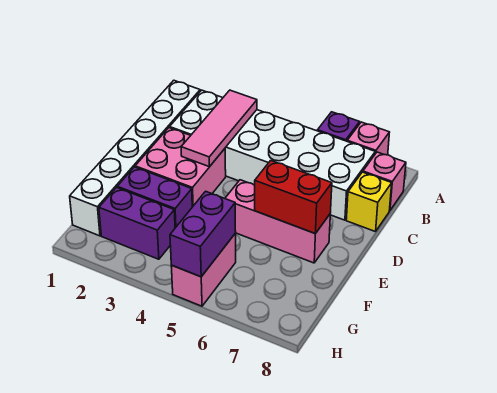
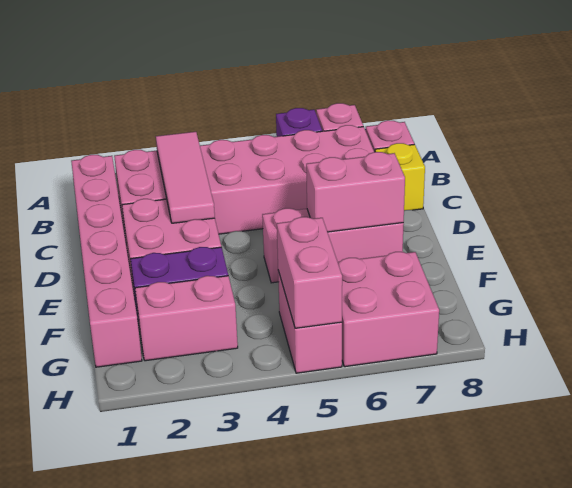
white brick B1:G1 level 1 -> pink brick B1:G1 level 1
white brick B2:C7 level 1 -> pink brick B2:C7 level 1
red brick E6:E7 level 2 -> pink brick E6:E7 level 2
purple brick G2:G3 level 1 -> pink brick G2:G3 level 1
purple brick G5:H5 level 2 -> pink brick G5:H5 level 2
none -> pink brick G6:H7 level 1

